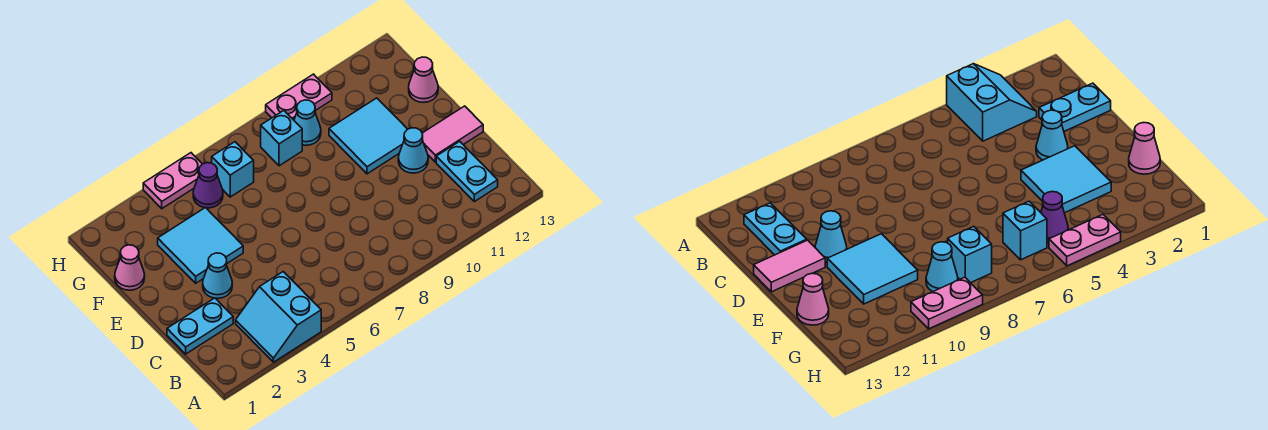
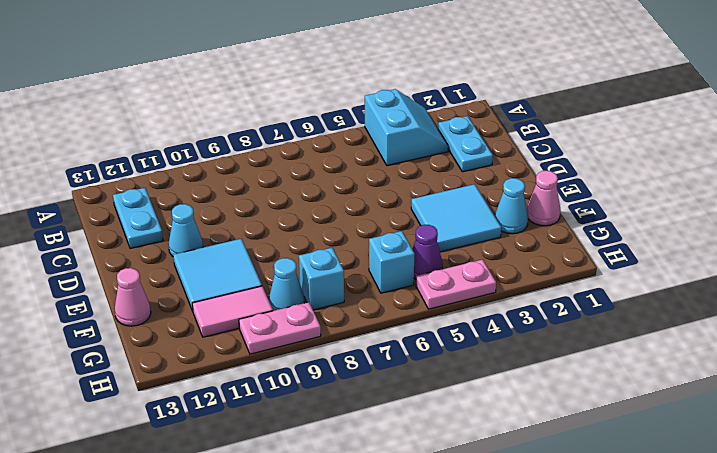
cyan plate C1:C2 level 1 -> cyan plate B2:C2 level 1
cyan cone D3 level 1 -> cyan cone F2 level 1
pink tile D12:D13 level 1 -> pink tile G10:G11 level 1

